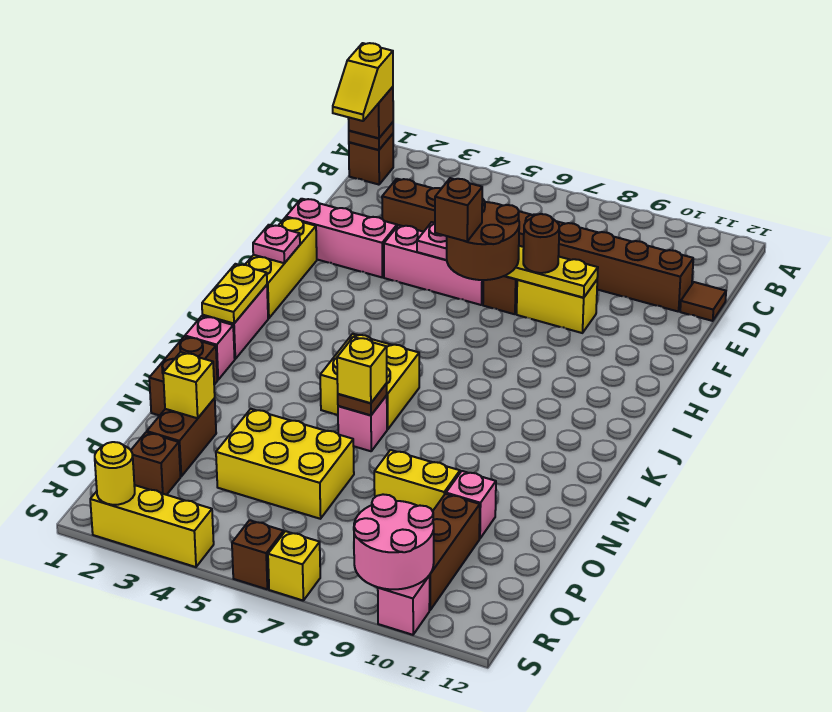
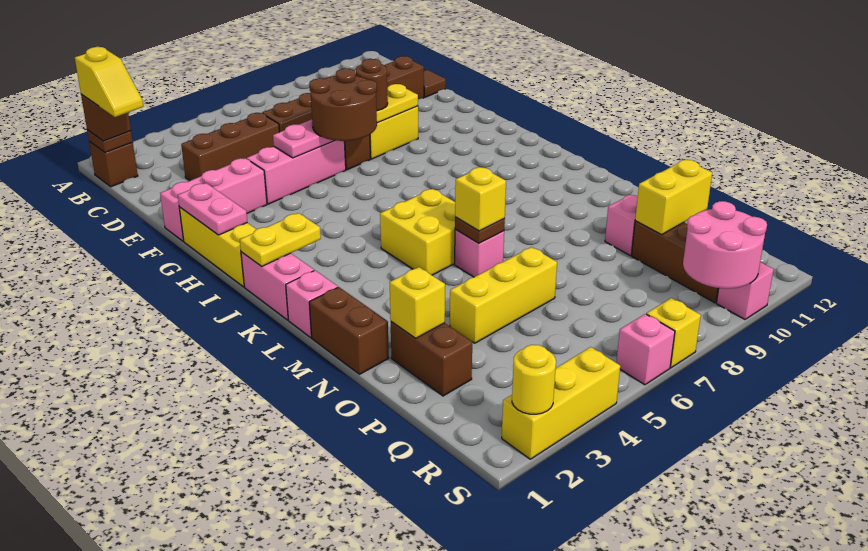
brown brick G6 level 4 -> none
pink plate H1 level 2 -> pink plate G1:H1 level 2
yellow plate J1:K1 level 2 -> yellow plate J1:J2 level 2
yellow brick O4:P6 level 1 -> yellow brick O4:O6 level 1
yellow brick O8:O9 level 1 -> yellow brick P10:P11 level 2
brown brick Q2 level 1 -> none
brown brick S6 level 1 -> pink brick S6 level 1

